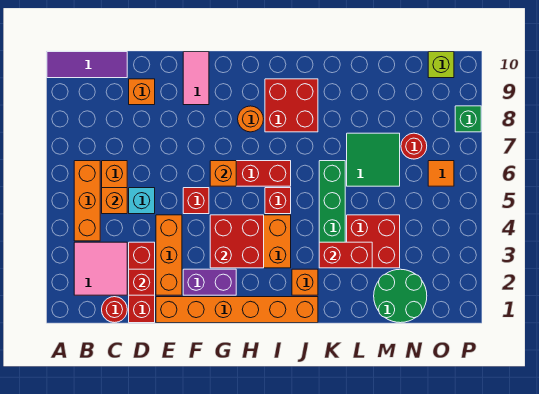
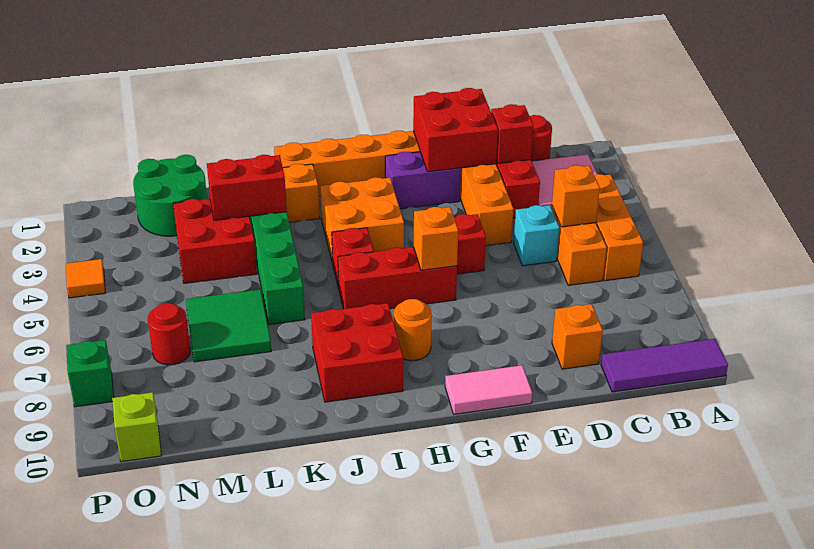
pink tile F9:F10 level 1 -> pink tile F10:G10 level 1
red brick G3:H4 level 2 -> red brick E1:F2 level 2
orange tile O6 level 1 -> orange tile P4 level 1

